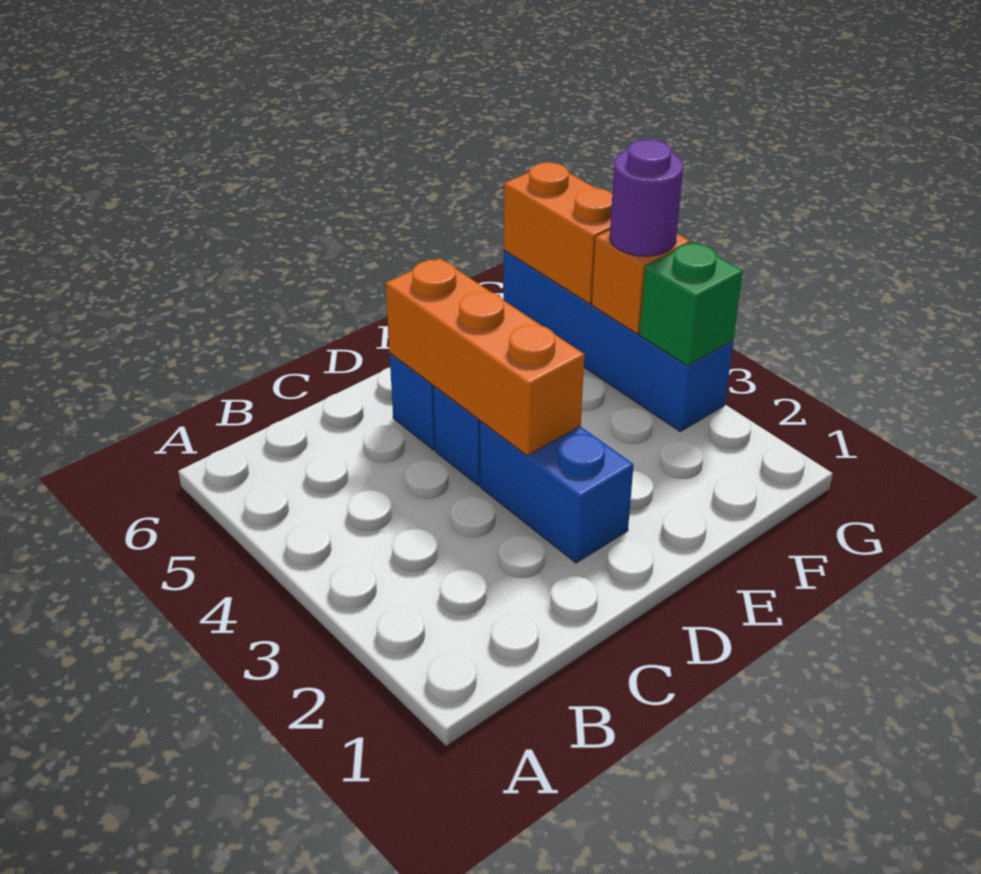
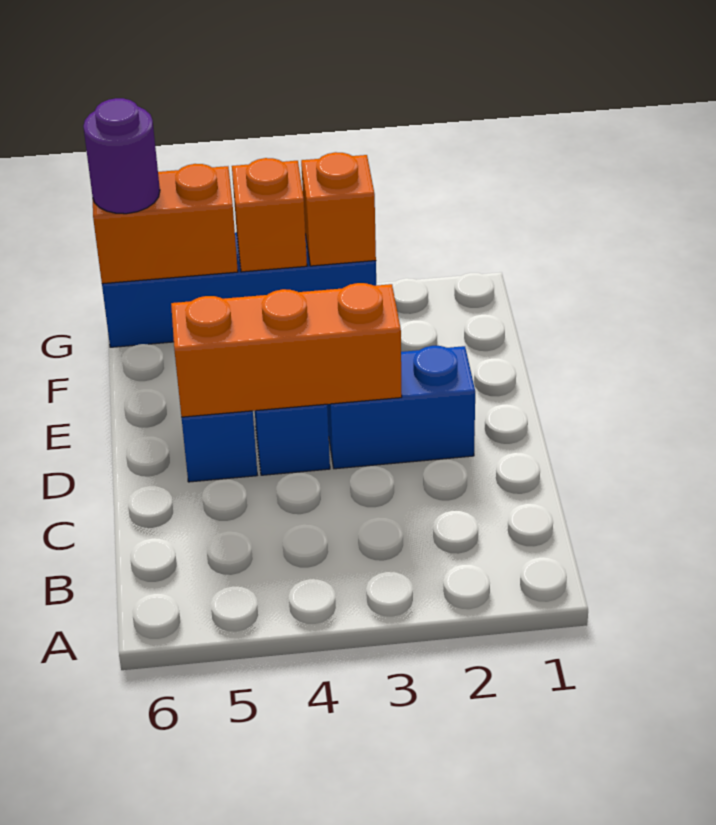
green brick G3 level 2 -> orange brick G3 level 2
purple round brick G4 level 3 -> purple round brick G6 level 3

